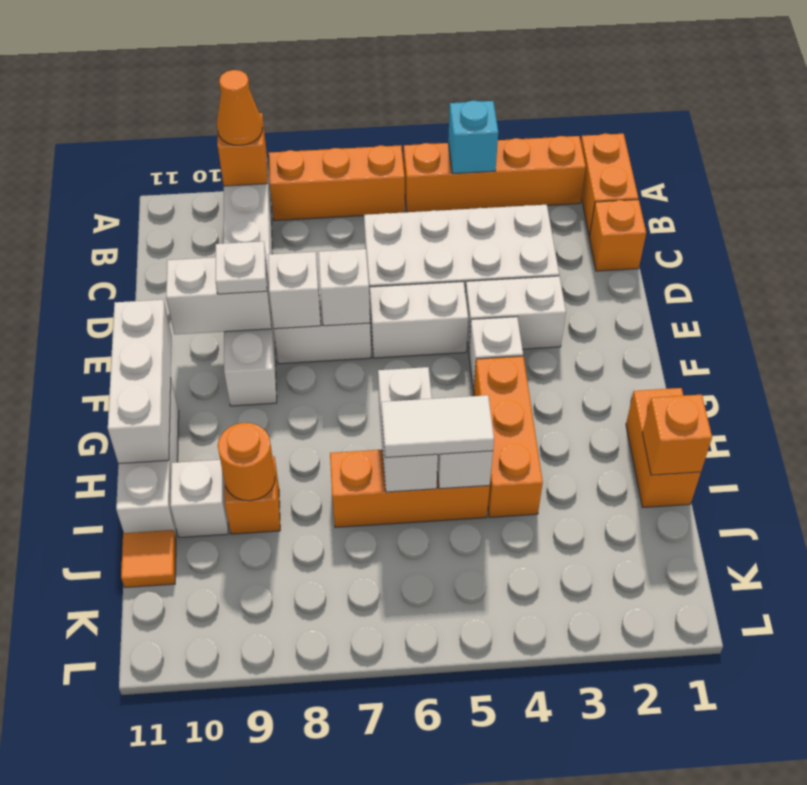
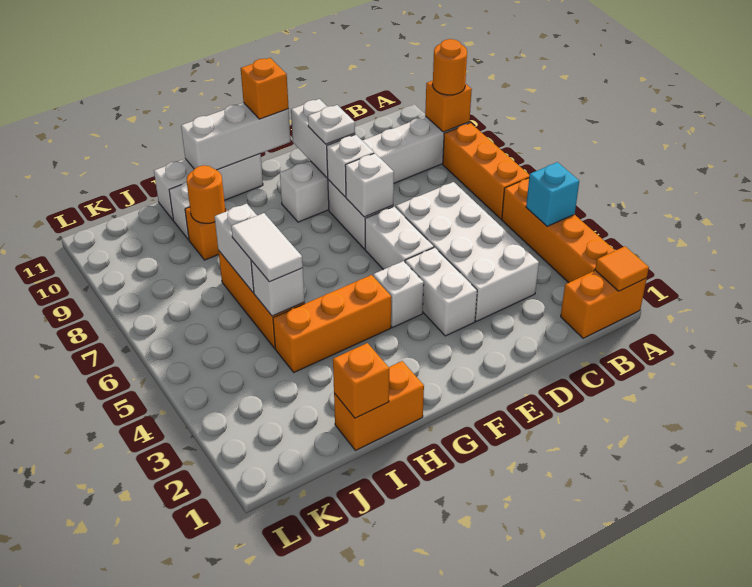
orange cone A9 level 3 -> orange round brick A9 level 3
orange brick C1 level 1 -> orange brick F11 level 3
white brick H6:I6 level 2 -> white brick I6:I7 level 2
orange tile J11 level 1 -> orange tile A1 level 2

